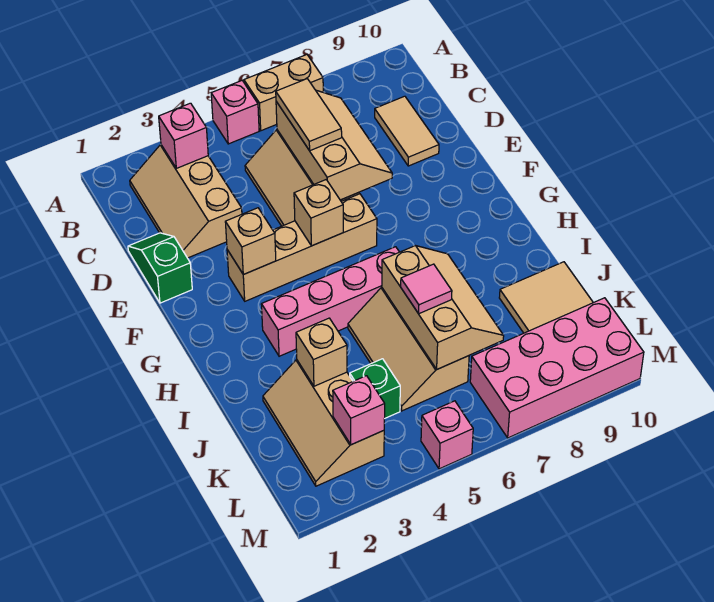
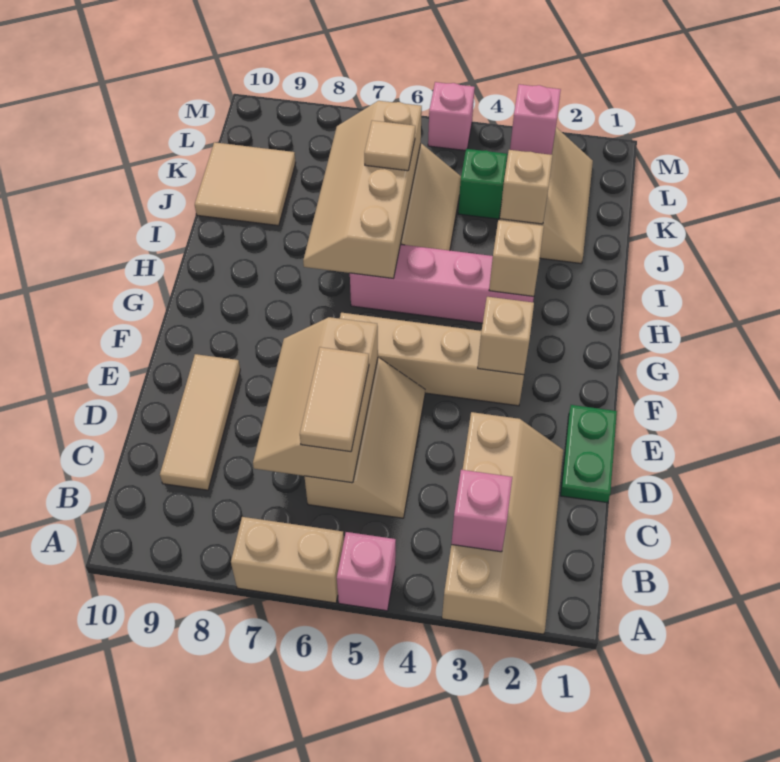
tan slope B2:D3 level 1 top 3 -> tan slope A2:D3 level 1 top 3
tan tile C9:D9 level 1 -> tan tile C9:E9 level 1
green slope D1:E1 level 1 top E -> green plate D1:E1 level 1
tan brick F5 level 2 -> tan brick H3 level 2
tan slope I6:K7 level 2 top 6 -> tan slope H6:K7 level 2 top 6
pink tile J6 level 3 -> tan tile J6 level 3
pink brick L7:M10 level 1 -> none

